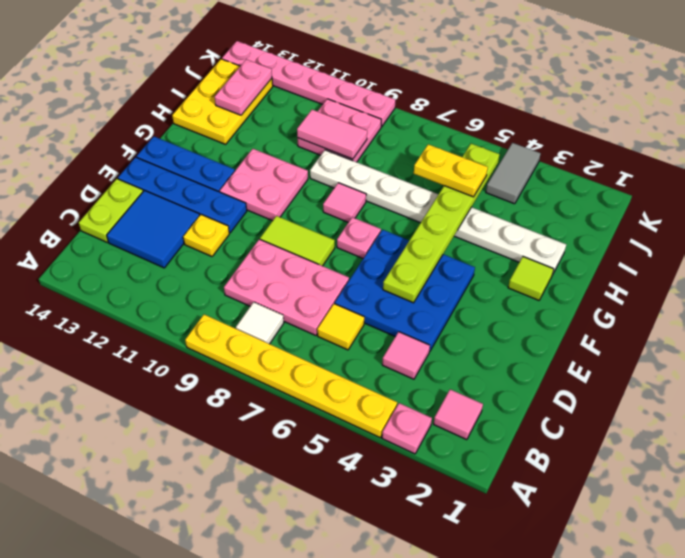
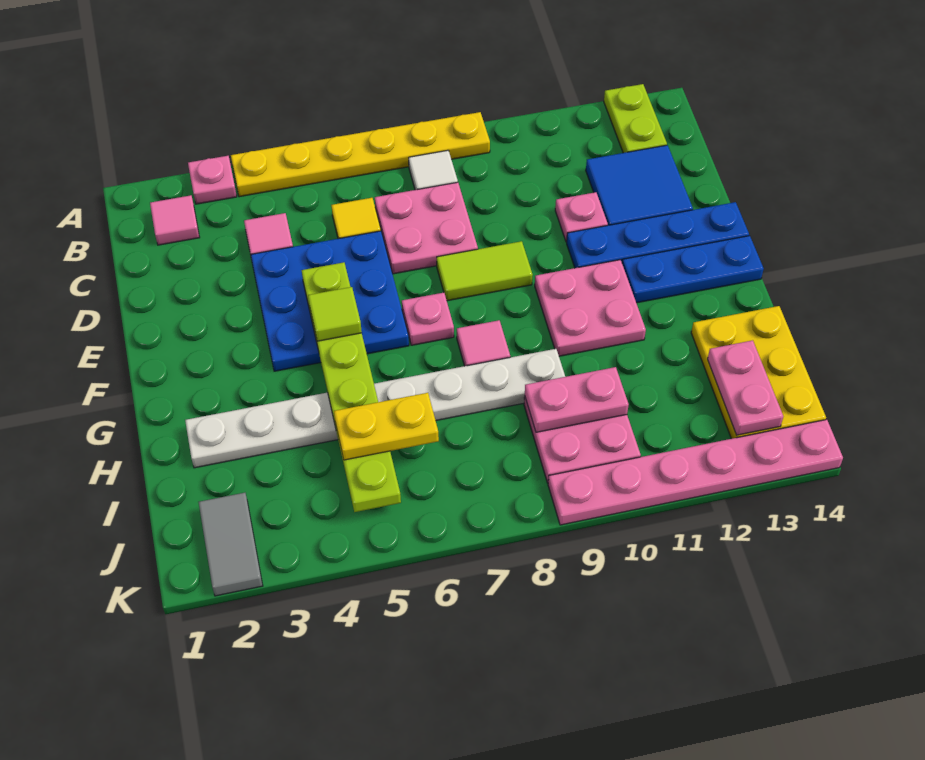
pink plate C7:D9 level 1 -> pink plate C7:D8 level 1
lime plate C14:D14 level 1 -> lime plate A13:B13 level 1
yellow plate D11 level 1 -> pink plate D11 level 1
lime tile G2 level 1 -> lime tile F5 level 3
pink tile I9:I10 level 2 -> pink plate I9:I10 level 2
grey tile J4:K4 level 1 -> grey tile J2:K2 level 1

